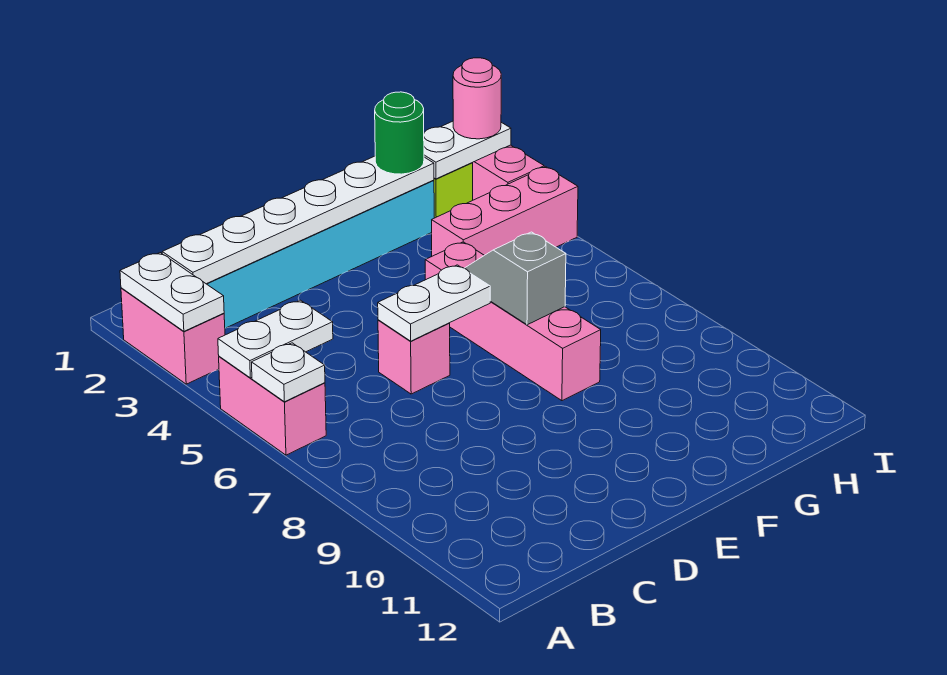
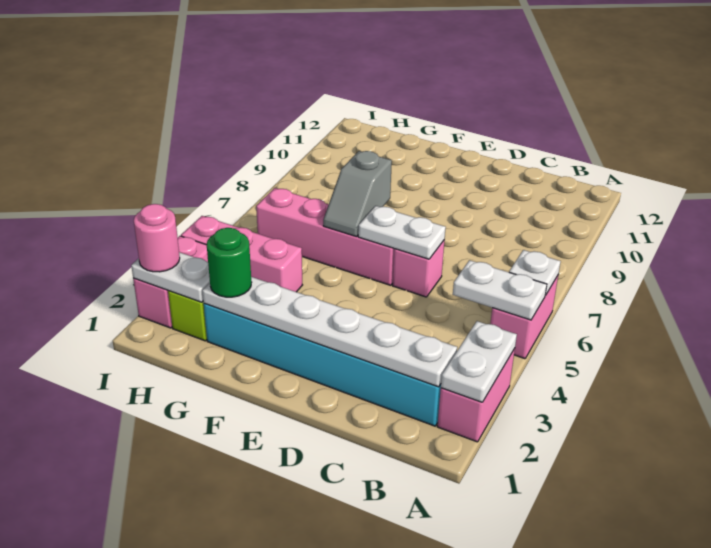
pink brick F5:F8 level 1 -> pink brick E6:H6 level 1

